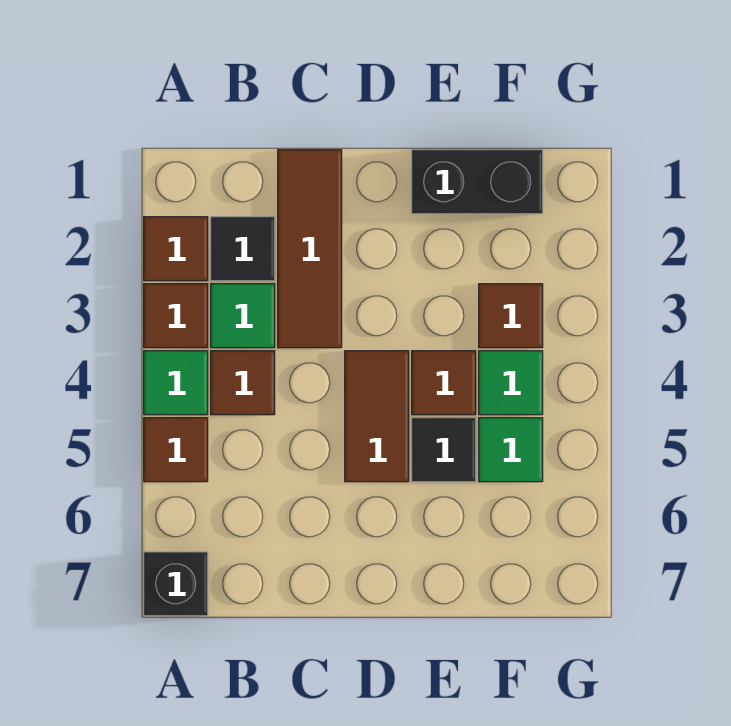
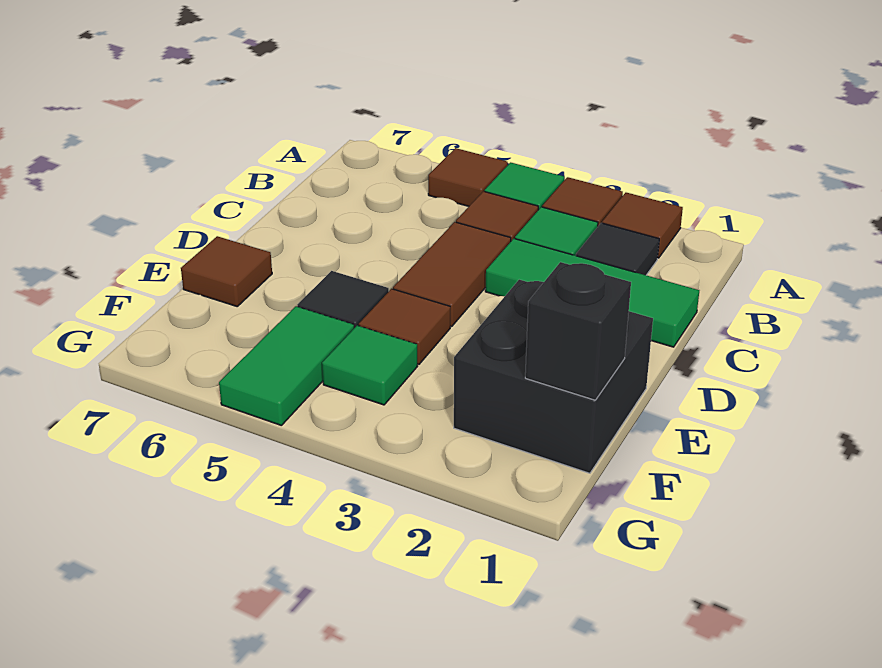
black brick A7 level 1 -> black brick F1 level 2
brown tile C1:C3 level 1 -> green tile C1:C3 level 1
brown tile D4:D5 level 1 -> brown tile C4:D4 level 1
black brick E1:F1 level 1 -> black brick E1:F2 level 1
brown tile F3 level 1 -> brown tile E7 level 1
green tile F5 level 1 -> green tile F5:G5 level 1

